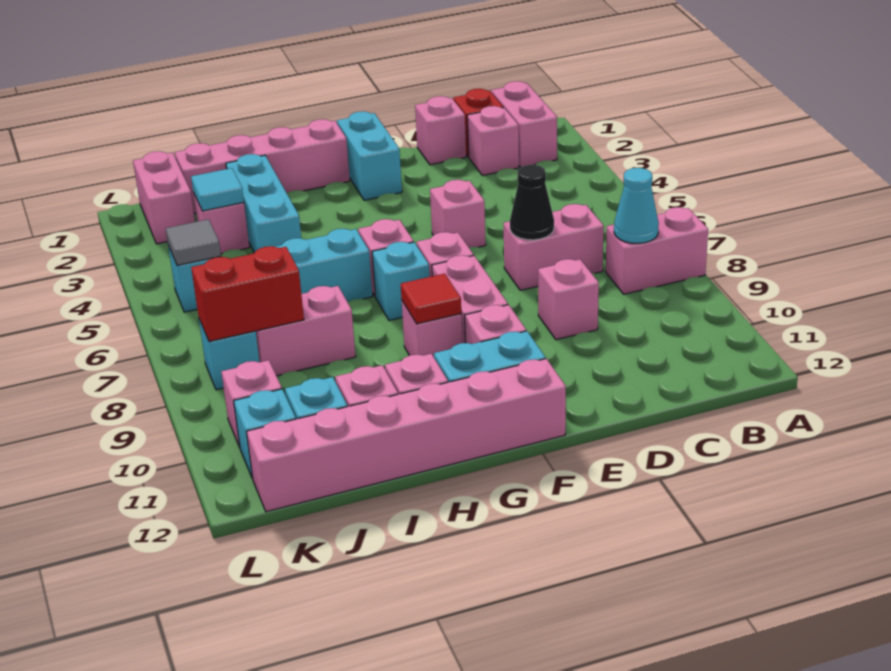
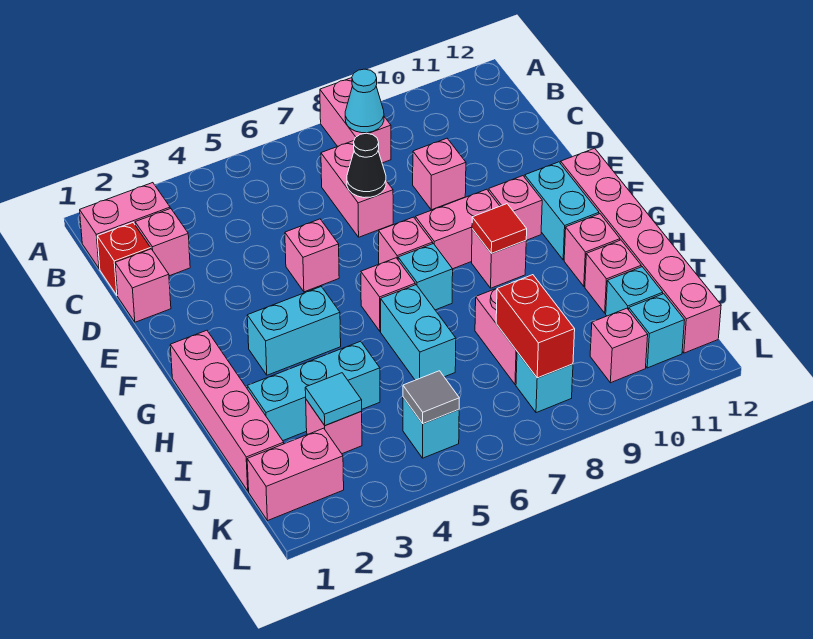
cyan brick F1:F2 level 1 -> cyan brick G3:G4 level 1

